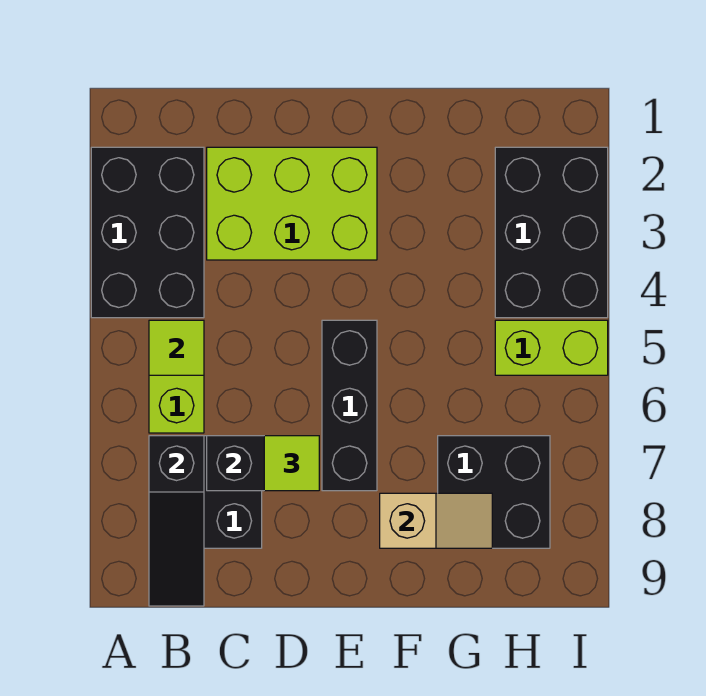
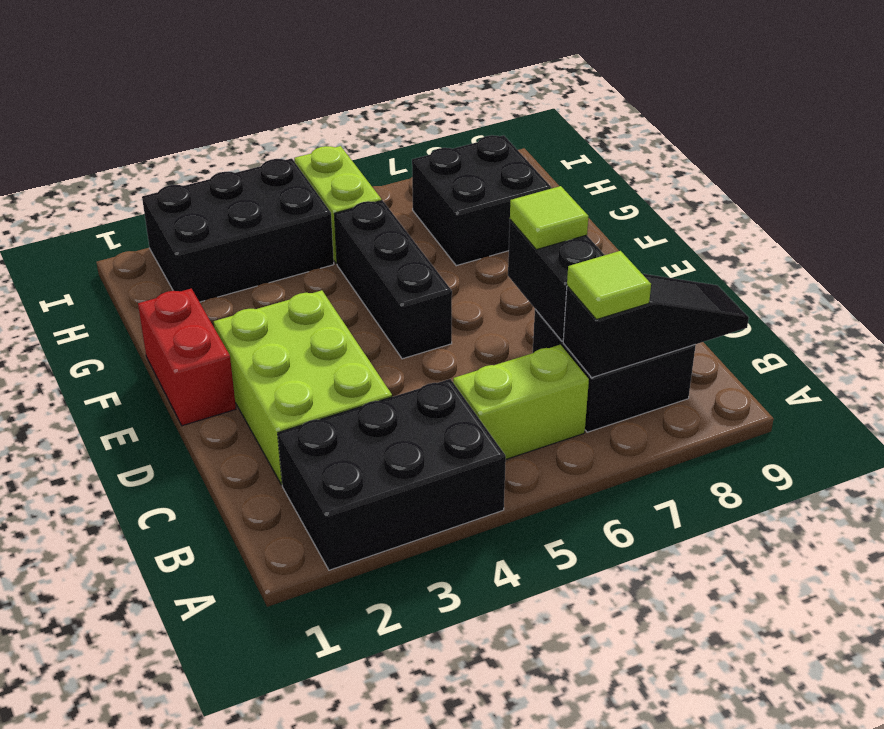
lime tile B5 level 2 -> lime tile B7 level 3
none -> red brick E1:F1 level 1
black brick E5:E7 level 1 -> black brick E5:G5 level 1
tan slope F8:G8 level 2 top F -> none

